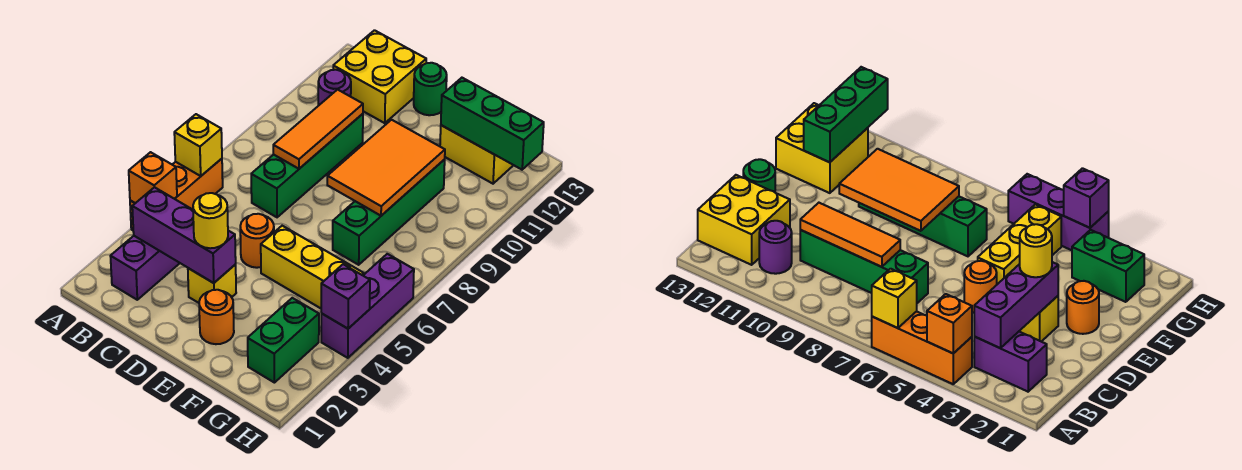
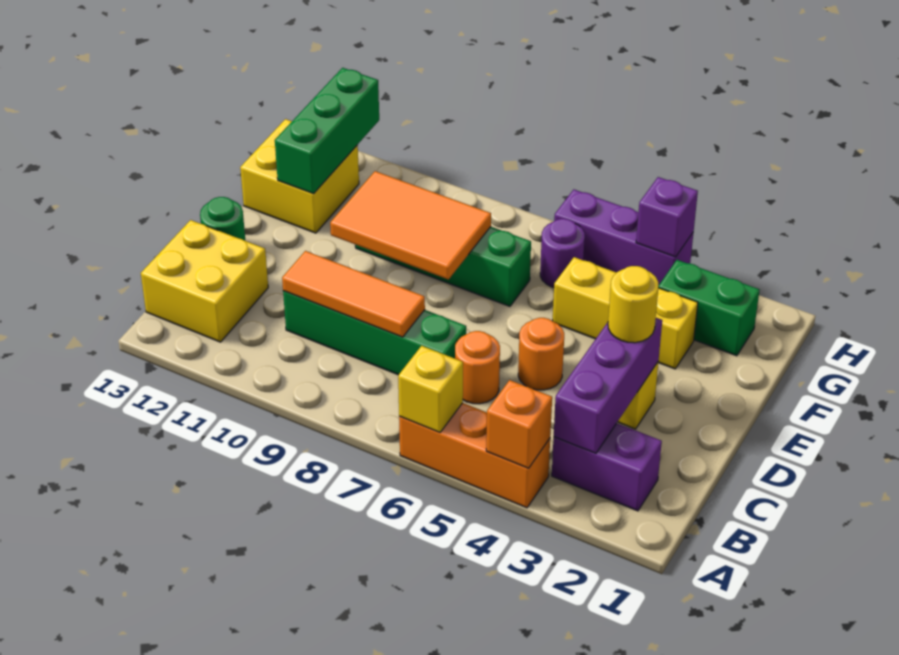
purple round brick B11 level 1 -> purple round brick G6 level 1
orange round brick E2 level 1 -> orange round brick C6 level 1
yellow brick E5:G5 level 1 -> yellow brick F3:F5 level 1

